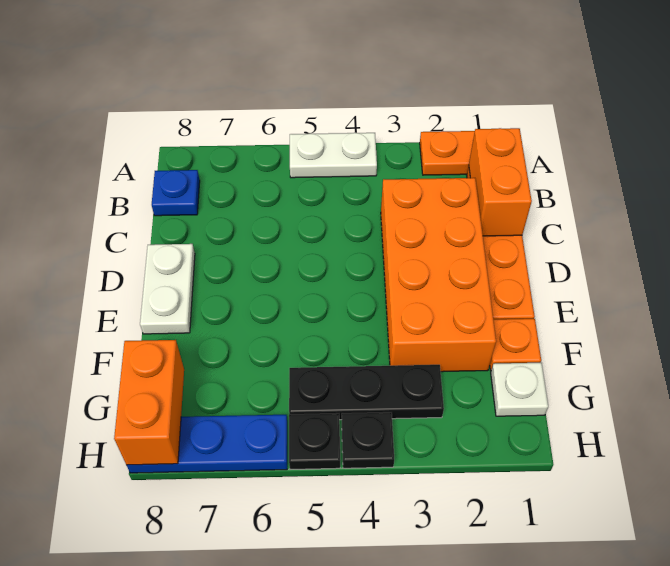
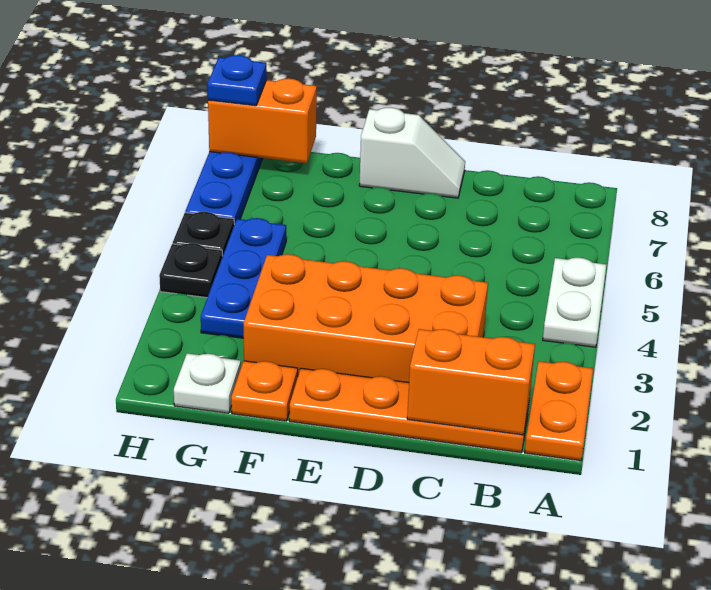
blue plate B8 level 1 -> blue plate H8 level 3
white plate D8:E8 level 1 -> white slope D8:E8 level 1 top E
black plate G3:G5 level 1 -> blue plate G3:G5 level 1

